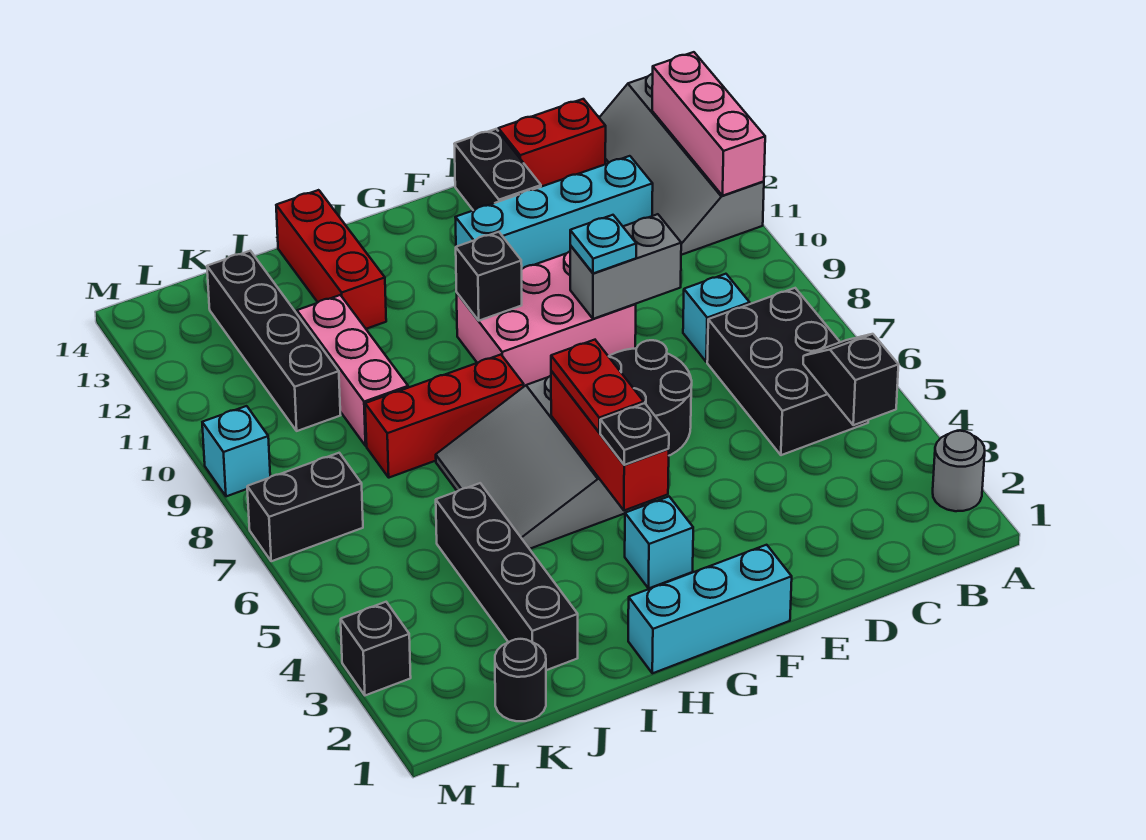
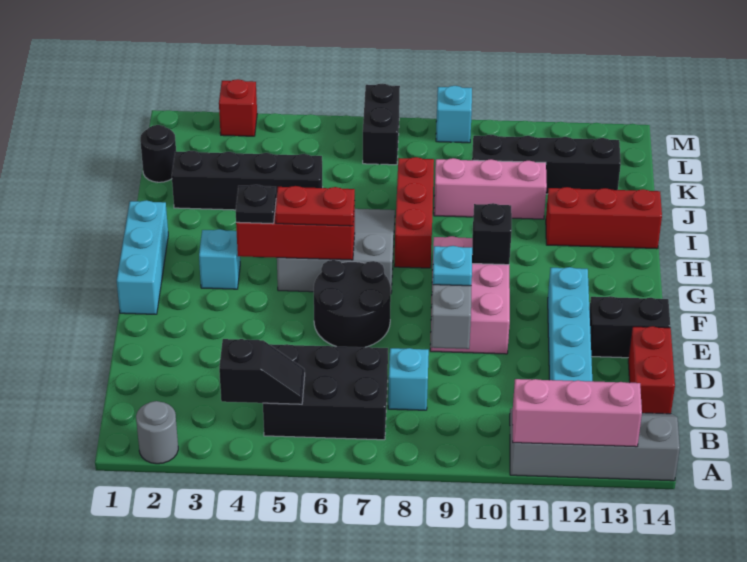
black brick M3 level 1 -> red brick M3 level 1

